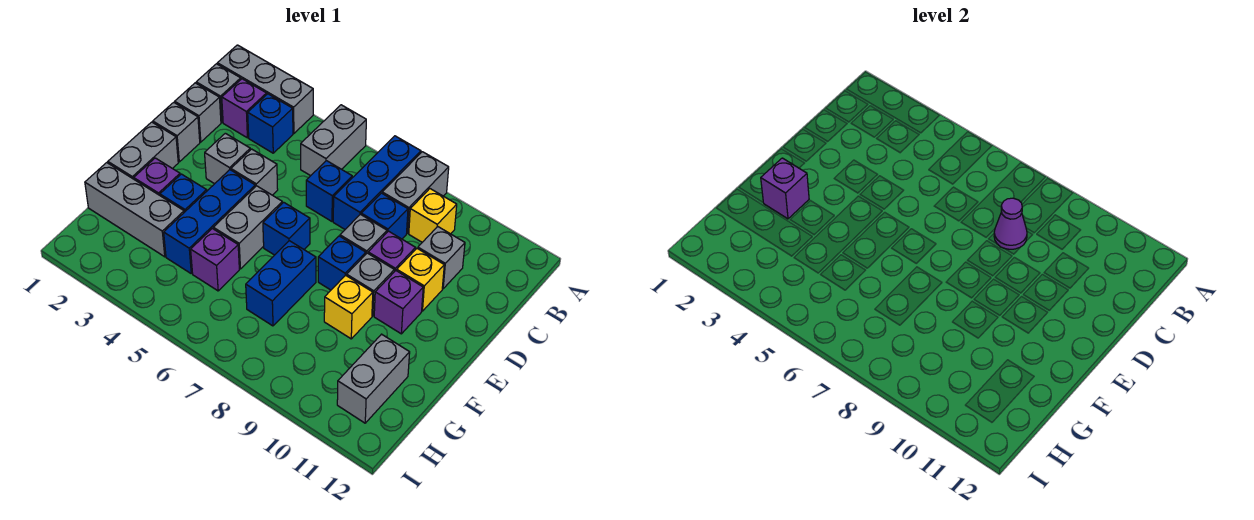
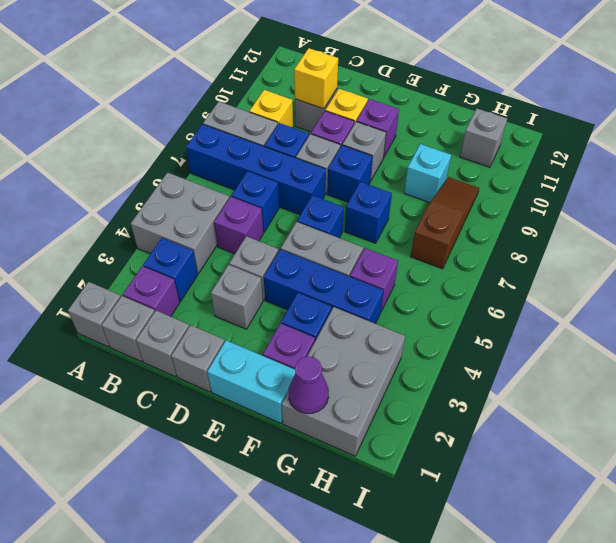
grey brick A1:A3 level 1 -> grey brick A1 level 1
grey brick A5:B5 level 1 -> grey brick A4:B5 level 1
blue brick A7:C7 level 1 -> blue brick A7:D7 level 1
purple cone C8 level 2 -> purple cone G1 level 2
grey brick E1:F1 level 1 -> cyan brick E1:F1 level 1
purple brick F2 level 2 -> purple brick C5 level 1
blue brick F7:G7 level 1 -> blue brick F7 level 1
yellow brick F9 level 1 -> yellow brick C10 level 2
grey brick G1:G3 level 1 -> grey brick G1:H3 level 1
none -> cyan brick G9 level 1
grey brick G11:H11 level 1 -> grey brick H11 level 1
none -> brown slope H7:H9 level 1 top 7

